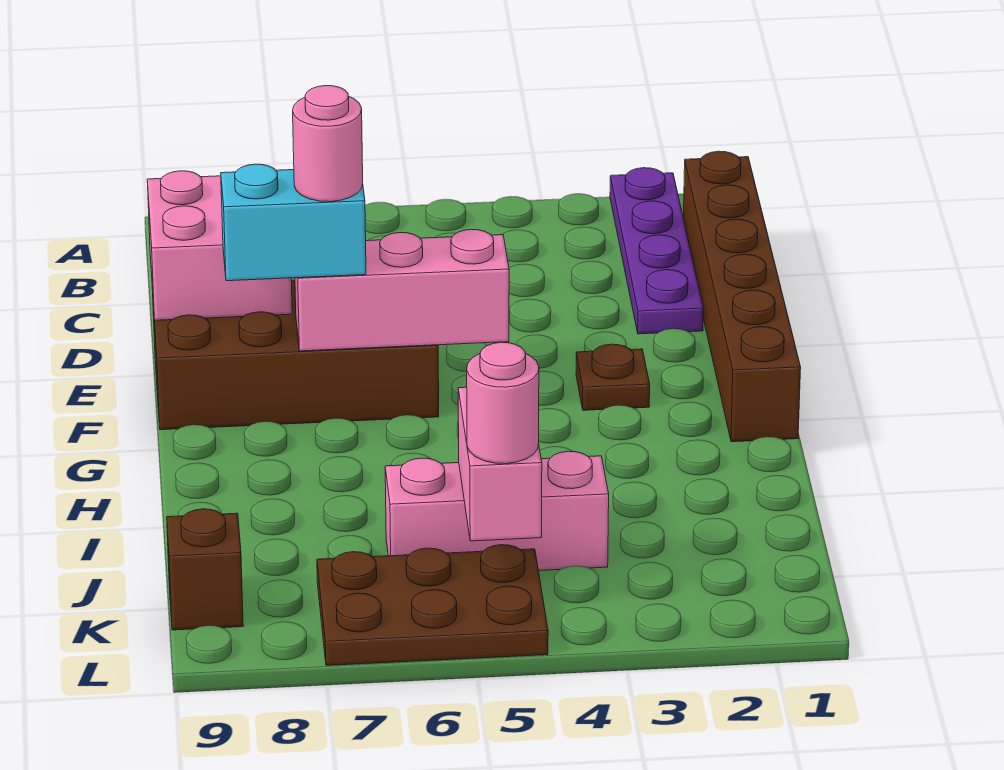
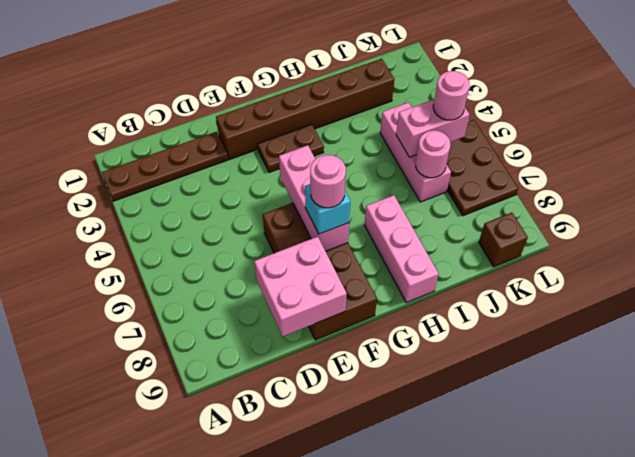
purple plate A2:D2 level 1 -> brown plate A2:D2 level 1
brown brick B1:G1 level 1 -> brown brick E2:J2 level 1
brown plate F3 level 1 -> brown plate F3:G3 level 1
cyan brick F7:F8 level 3 -> cyan brick F7 level 3
none -> pink brick H7:H9 level 1
none -> pink round brick J6 level 2

